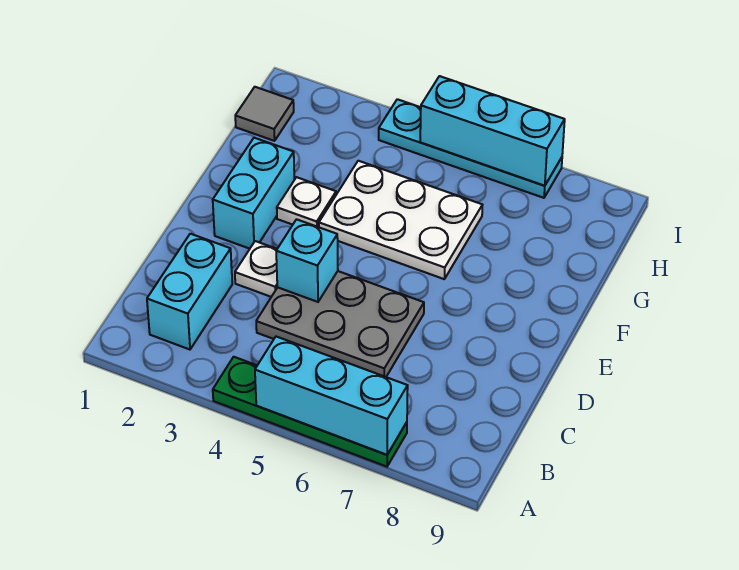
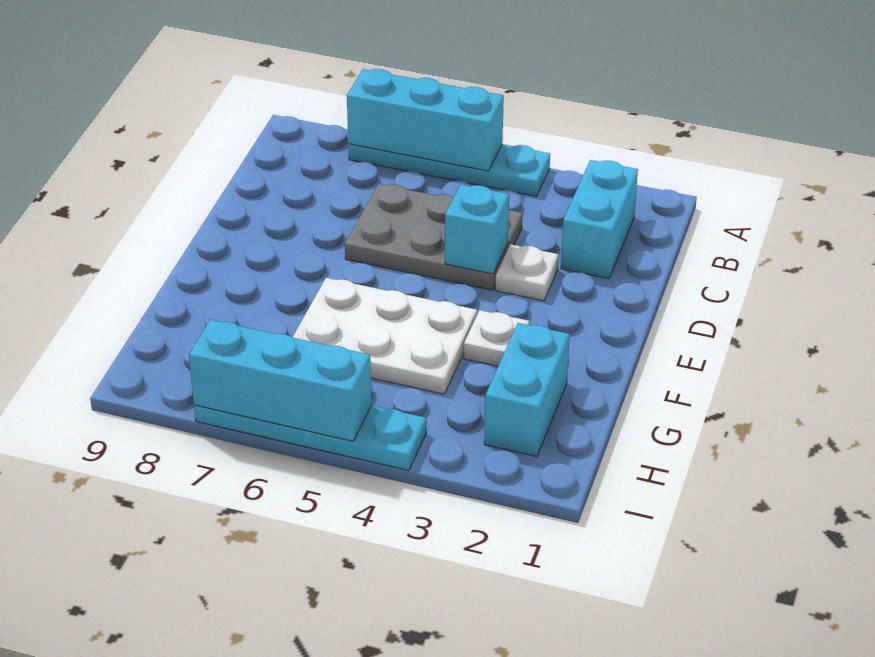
green plate A4:A7 level 1 -> cyan plate A4:A7 level 1
cyan brick E2:F2 level 1 -> cyan brick G2:H2 level 1
grey tile H1 level 1 -> none

